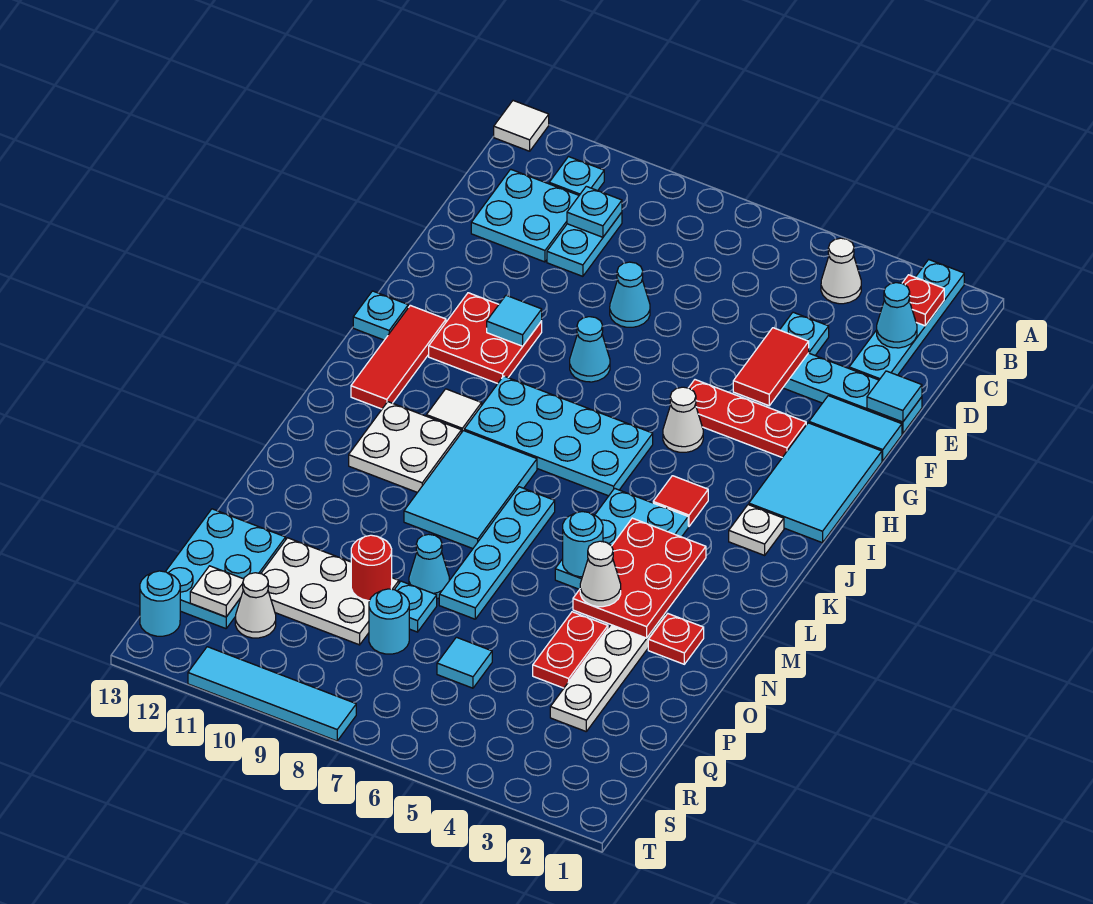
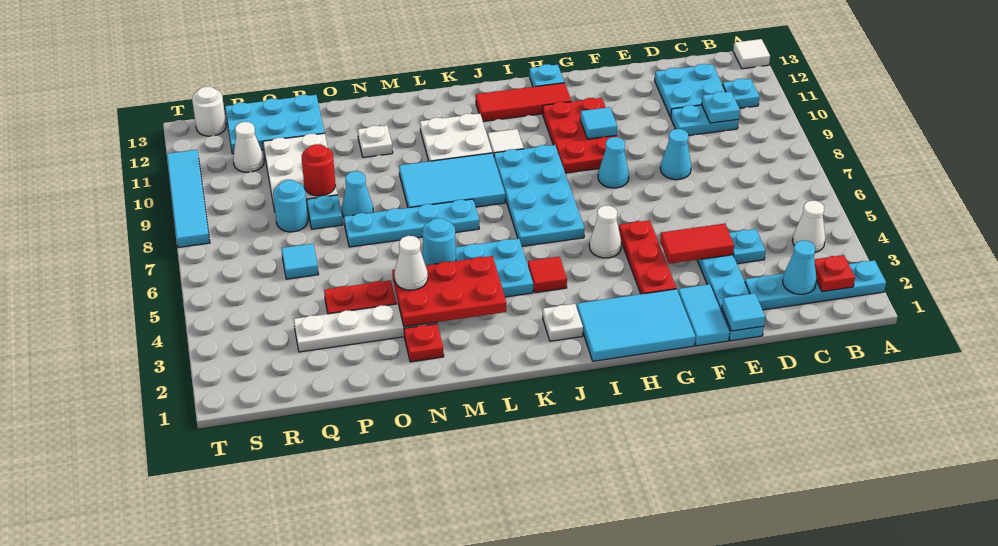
red plate G10:H11 level 1 -> red plate G9:H11 level 1
white plate R12 level 2 -> white plate N11 level 1
cyan round brick S13 level 1 -> white round brick S13 level 1

